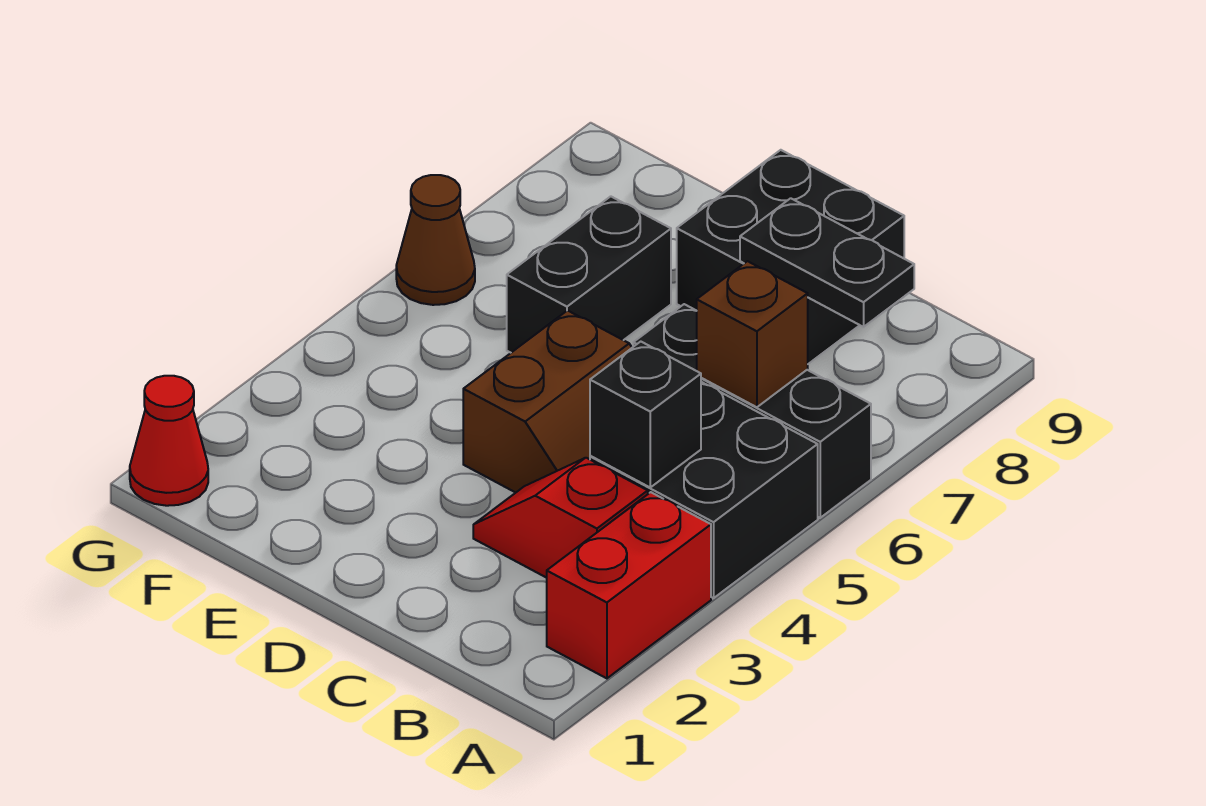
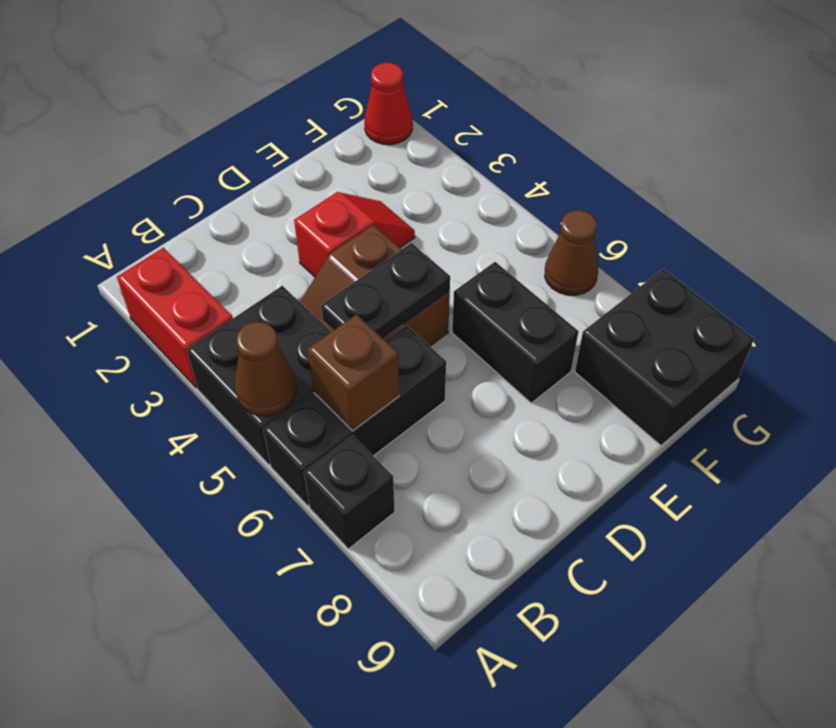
none -> brown cone A5 level 2
red slope B3:C3 level 1 top B -> red slope D3:E3 level 1 top D
black brick B4 level 2 -> black brick A7 level 1
black plate B8:C8 level 2 -> black plate C5:D5 level 2
black brick C8:D9 level 1 -> black brick F8:G9 level 1

